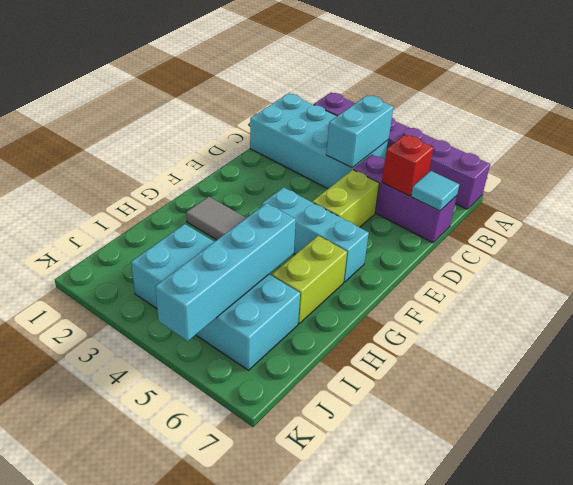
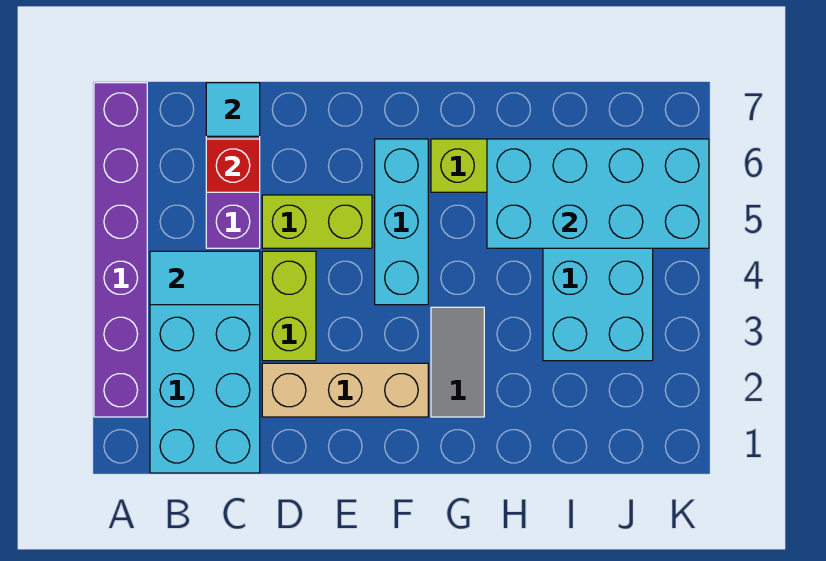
cyan brick B4:C4 level 2 -> cyan tile B4:C4 level 2
none -> tan brick D2:F2 level 1
none -> lime brick D3:D4 level 1
cyan brick H5:K5 level 2 -> cyan brick H5:K6 level 2

